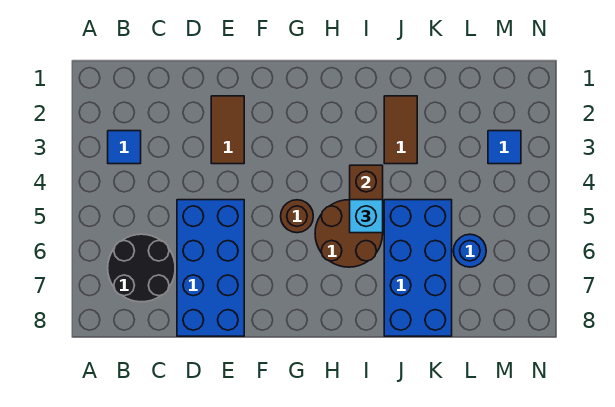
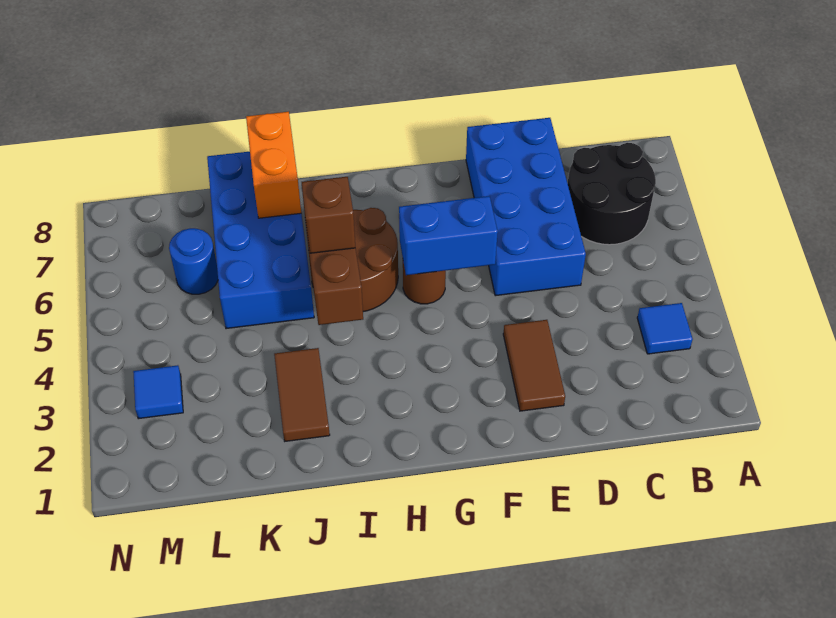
none -> blue brick F5:G5 level 2
cyan brick I5 level 3 -> brown brick I5 level 3
none -> orange brick J7:J8 level 2

